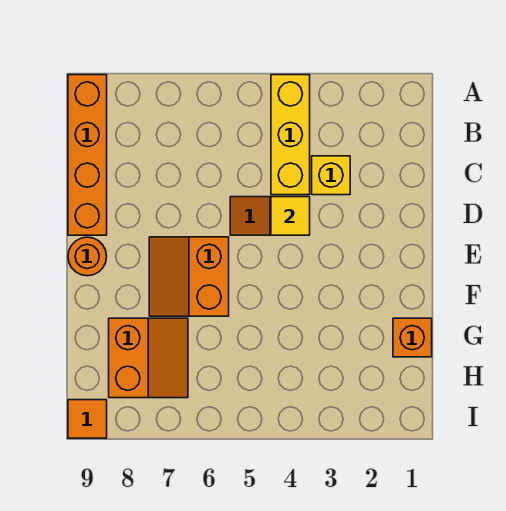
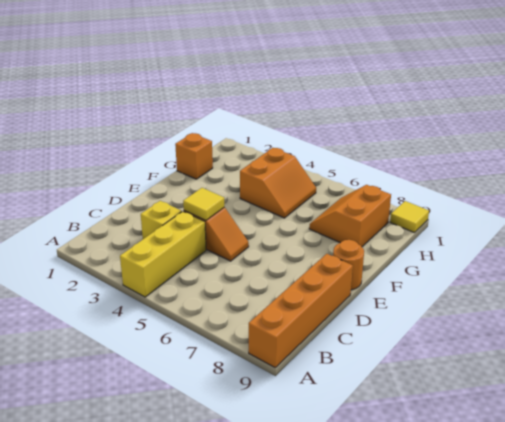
orange slope E6:F7 level 1 top 6 -> orange slope G4:H5 level 1 top 4
orange tile I9 level 1 -> yellow tile I9 level 1

